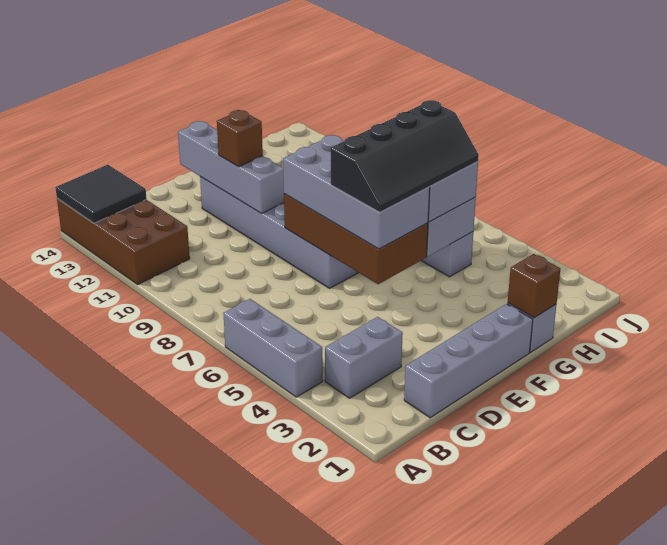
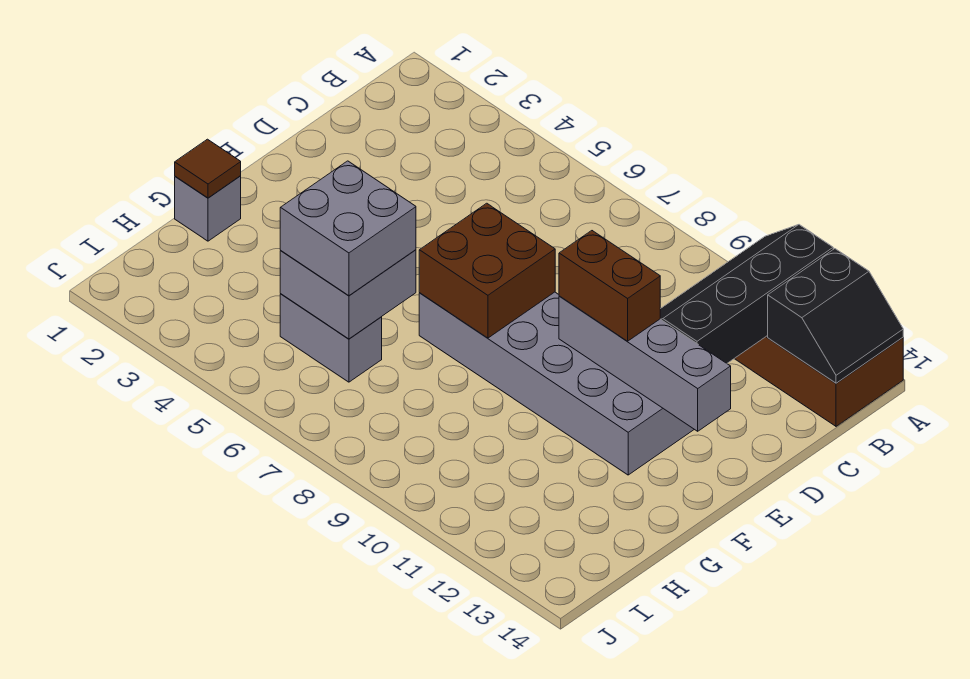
grey brick A4:A6 level 1 -> none
black tile A13:B14 level 2 -> black slope A13:B14 level 2 top 13
grey brick B3:C3 level 1 -> none
grey brick C1:F1 level 1 -> none
brown brick E5:F8 level 2 -> brown brick E7:F8 level 2
grey brick E5:F8 level 3 -> none
black slope E5:H6 level 4 top 6 -> black slope A11:D12 level 2 top 12
brown brick E11 level 3 -> brown brick E10:E11 level 3
brown brick G1 level 2 -> brown tile G1 level 2

